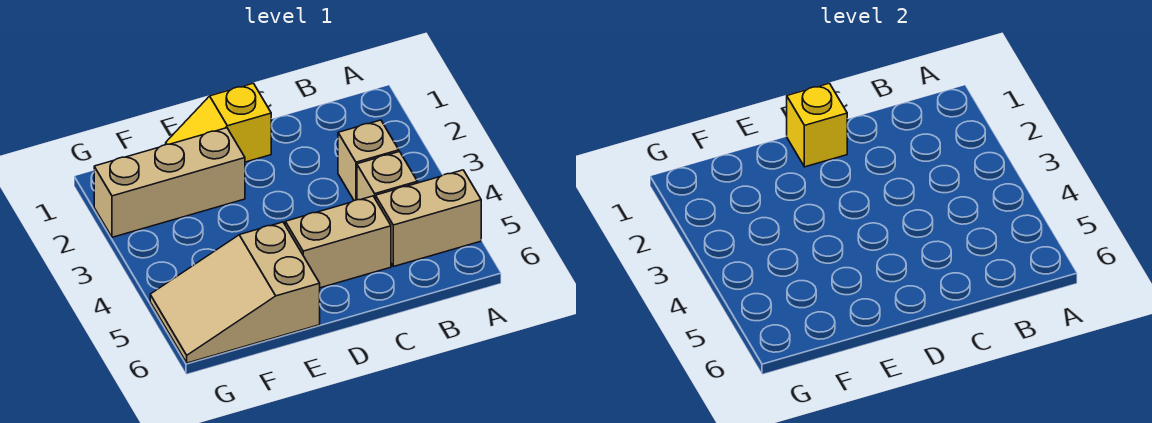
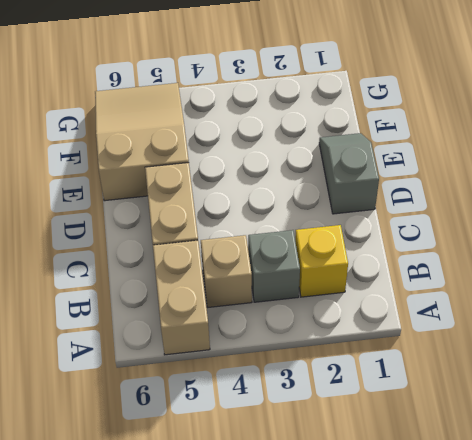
tan brick B3 level 1 -> grey brick B3 level 1
yellow slope D1:E1 level 1 top D -> grey slope D1:E1 level 1 top D
yellow brick D1 level 2 -> yellow brick B2 level 1
tan brick E2:G2 level 1 -> none

